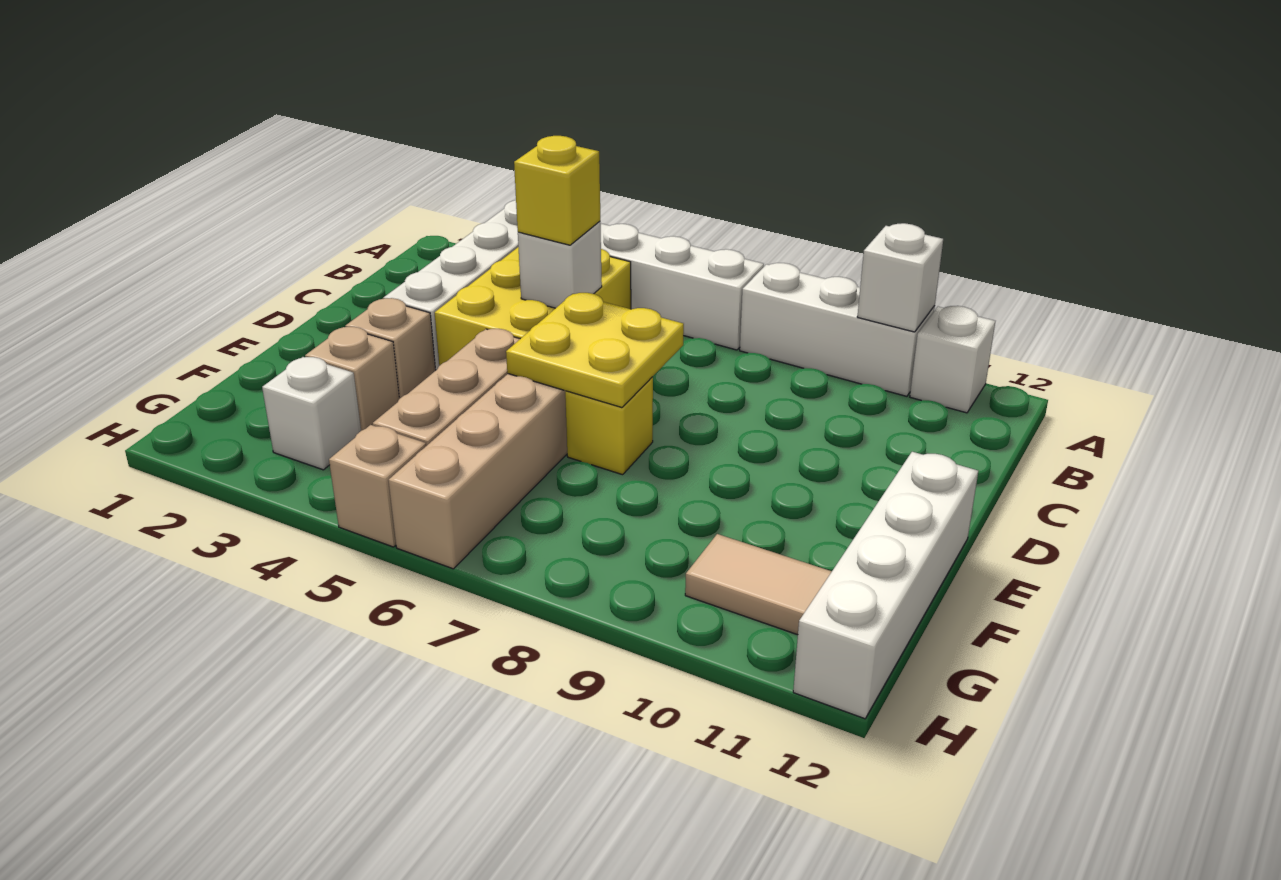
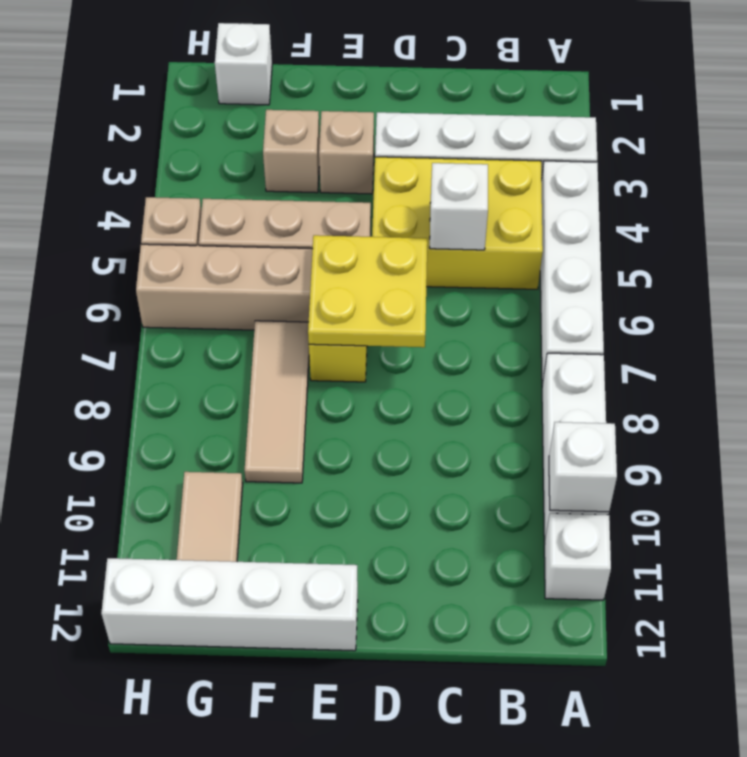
yellow brick C5 level 3 -> none
none -> tan tile F7:F9 level 1
white brick G3 level 1 -> white brick G1 level 1

